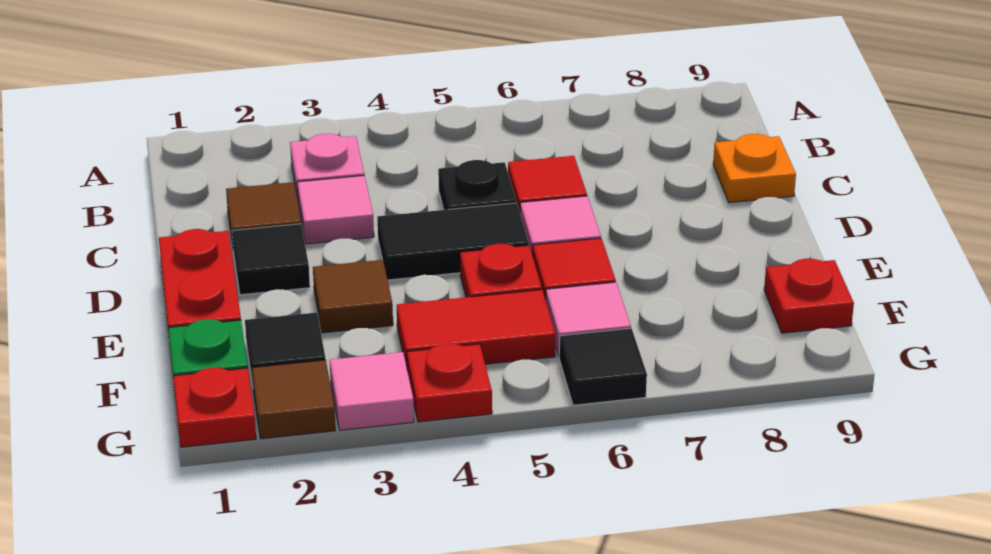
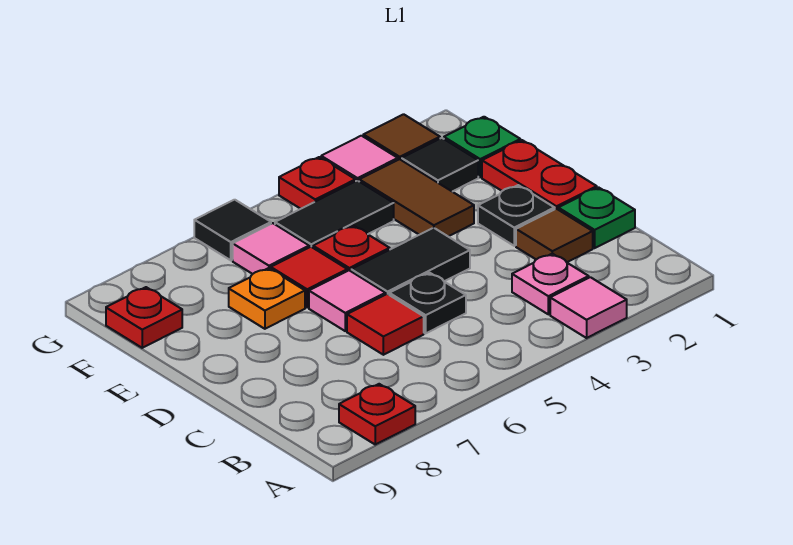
none -> green plate C1 level 1
pink tile C3 level 1 -> pink tile A3 level 1
orange plate C9 level 1 -> orange plate E7 level 1
black tile D2 level 1 -> black plate D2 level 1
brown tile E3 level 1 -> brown tile E3:F3 level 1
red tile F4:F5 level 1 -> black tile F4:F5 level 1
red plate G1 level 1 -> red plate A8 level 1

